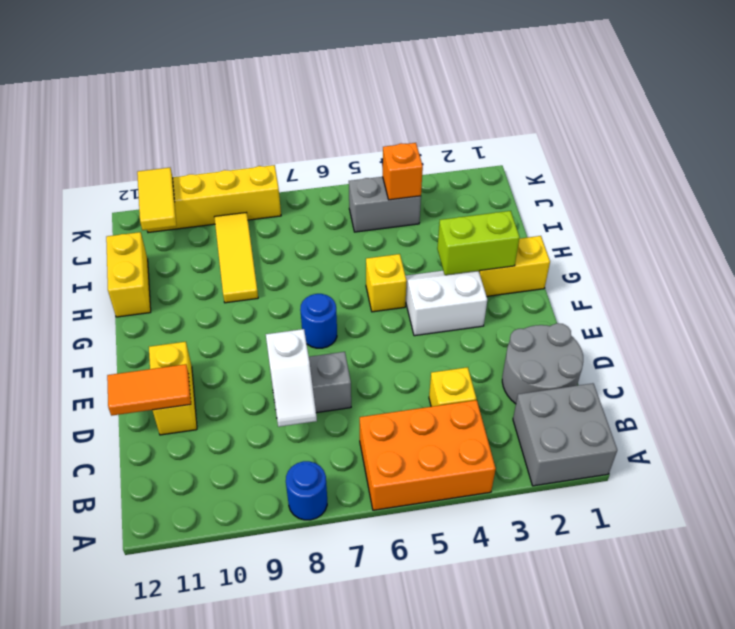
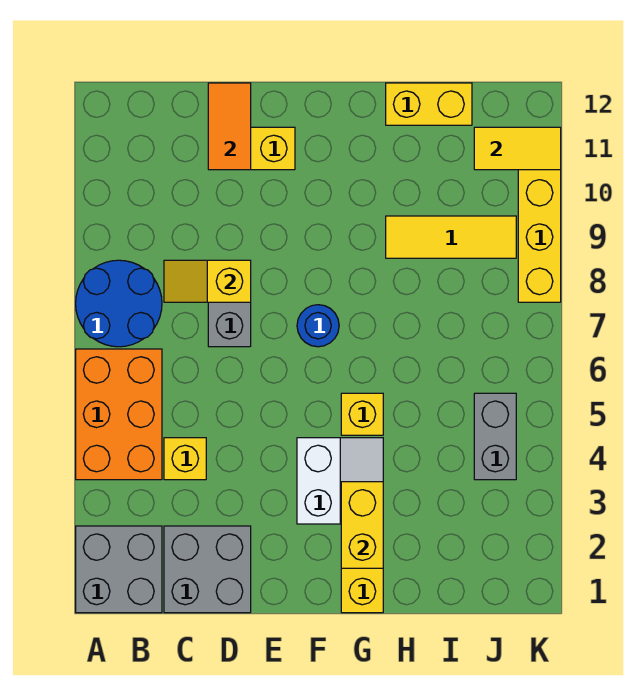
blue round brick A8 level 1 -> blue round brick A7:B8 level 1
grey round brick C1:D2 level 1 -> grey brick C1:D2 level 1
white slope C8:D8 level 2 top D -> yellow slope C8:D8 level 2 top D
lime brick G2:G3 level 2 -> yellow brick G2:G3 level 2
orange brick J4 level 2 -> none

